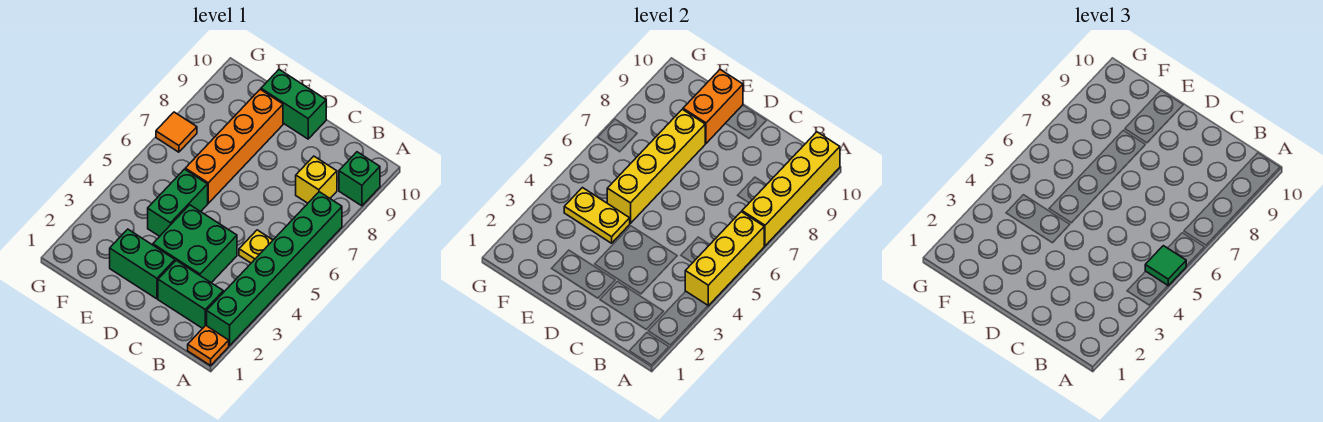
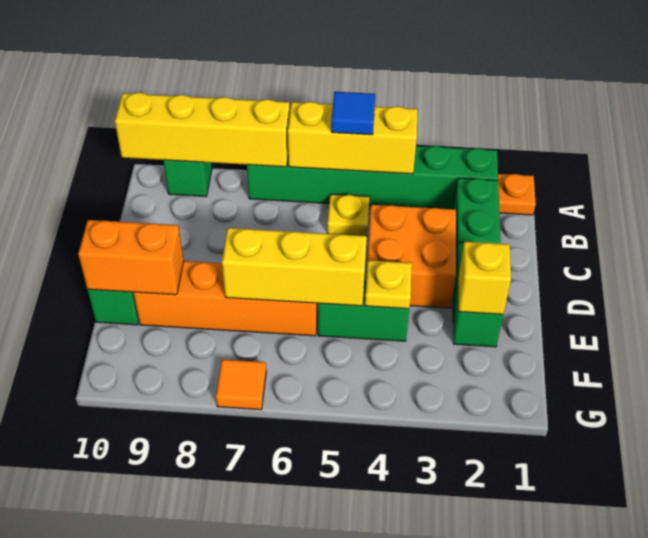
green tile A5 level 3 -> blue tile A5 level 3
yellow brick B8 level 1 -> yellow brick E2 level 2
green brick C3:D4 level 1 -> orange brick C3:D4 level 1
yellow plate E4:F4 level 2 -> yellow plate E4 level 2
yellow brick E5:E8 level 2 -> yellow brick E5:E7 level 2

